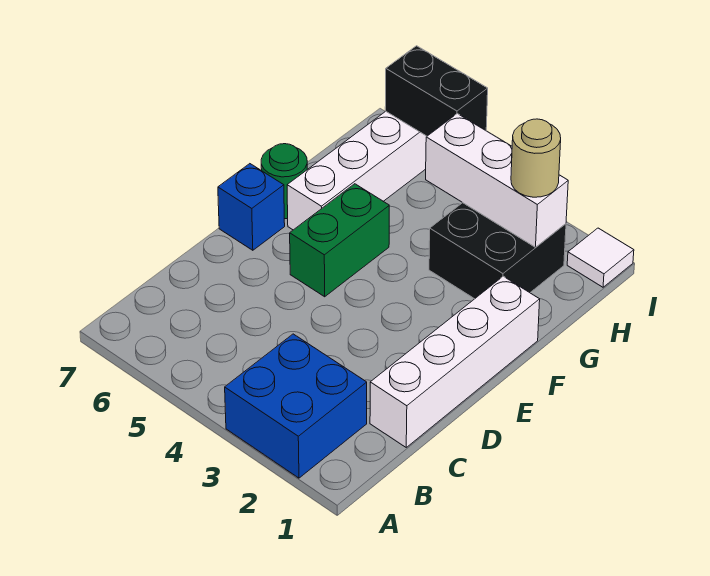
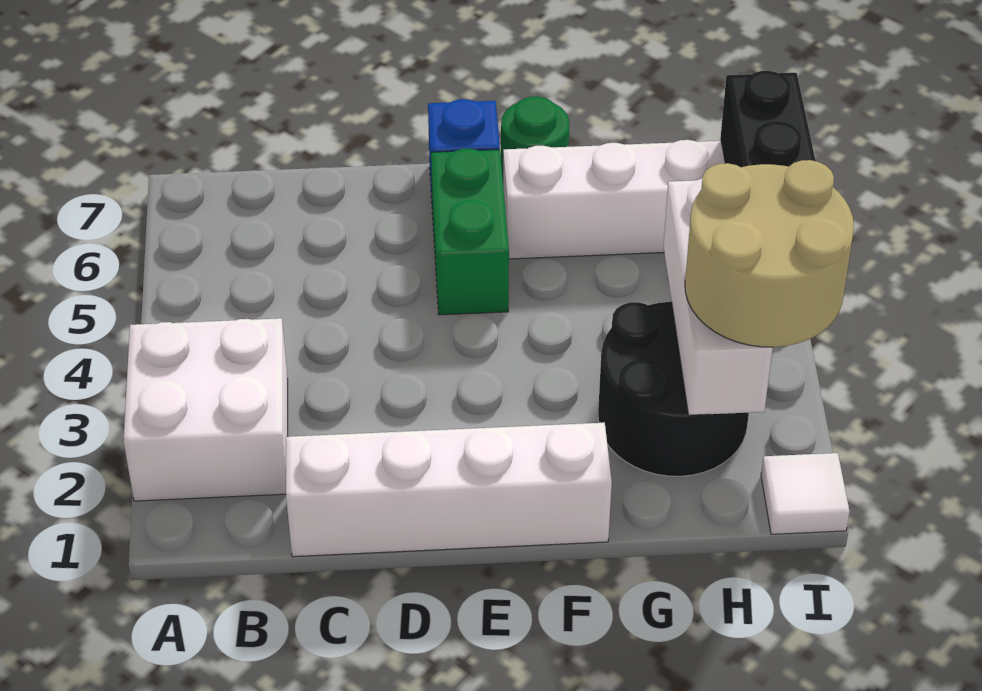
blue brick A2:B3 level 1 -> white brick A2:B3 level 1
green brick E5:F5 level 1 -> green brick E5:E6 level 1
black brick G2:H3 level 1 -> black round brick G2:H3 level 1
tan round brick H2 level 3 -> tan round brick H2:I3 level 3

